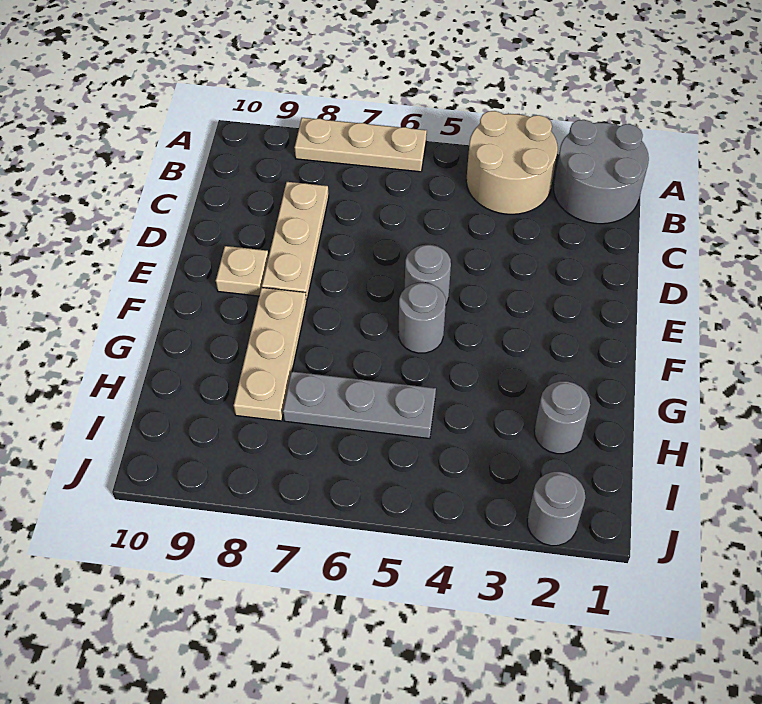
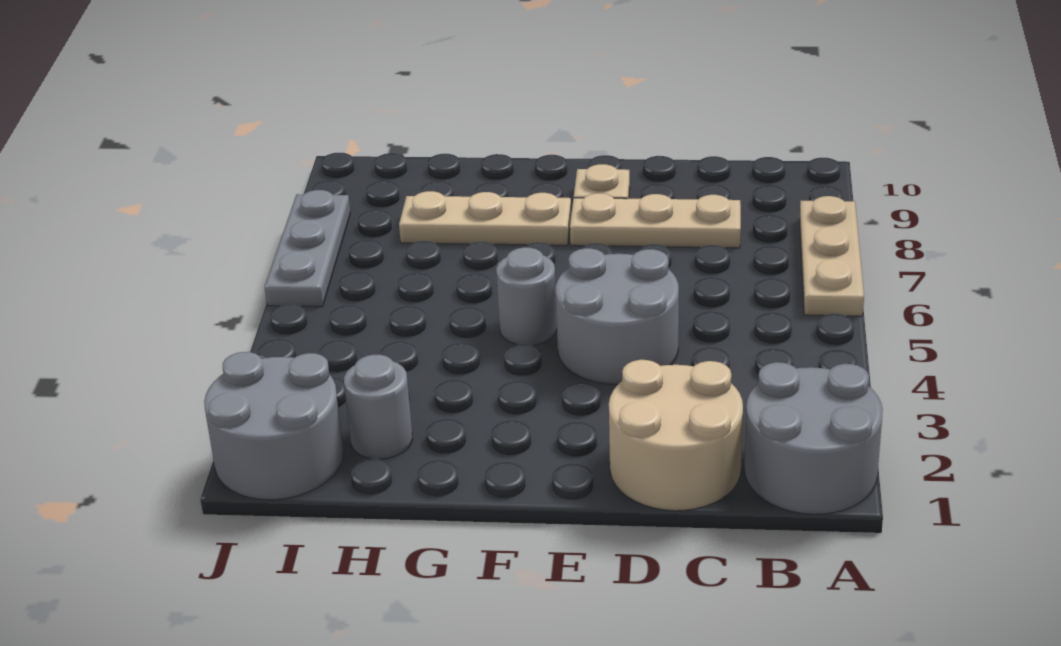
tan round brick A3:B4 level 1 -> tan round brick C1:D2 level 1
grey round brick E5 level 1 -> grey round brick D4:E5 level 1
grey plate H5:H7 level 1 -> grey plate J6:J8 level 1
grey round brick J2 level 1 -> grey round brick I1:J2 level 1

